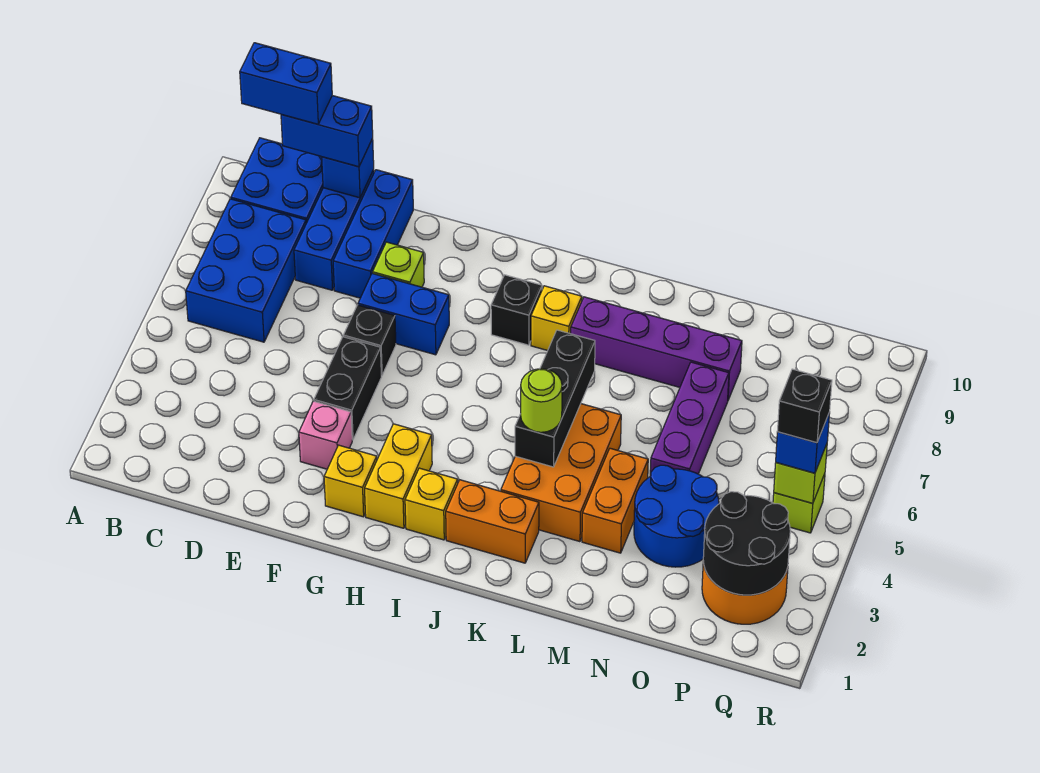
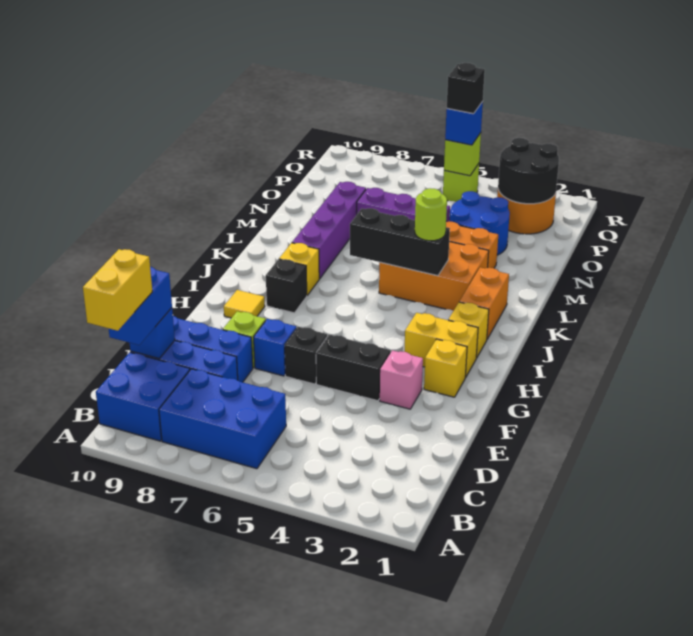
blue brick B10:C10 level 4 -> yellow brick B10:C10 level 4
blue brick F7:G7 level 1 -> blue brick F7 level 1
none -> yellow tile H9 level 1

